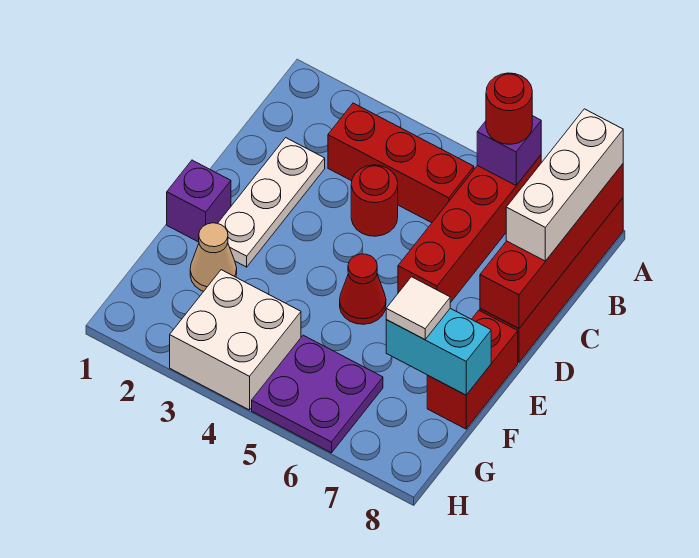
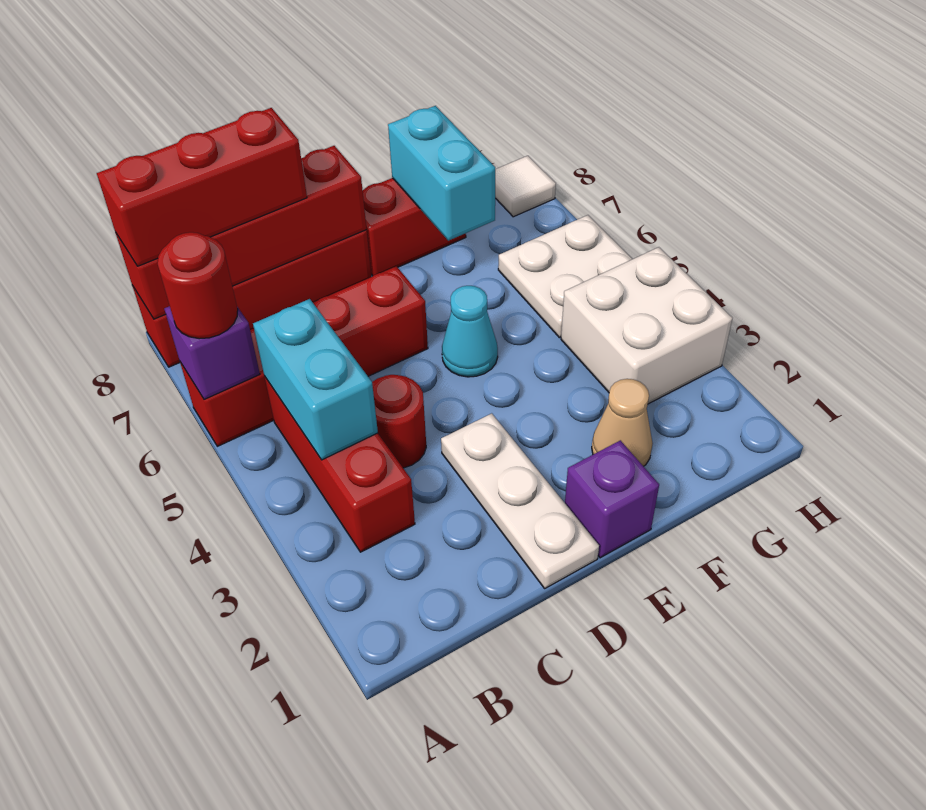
white brick A8:C8 level 3 -> red brick A8:C8 level 3
none -> cyan brick B4:B5 level 2
white plate C2:E2 level 1 -> white plate D1:D3 level 1
red cone E5 level 1 -> cyan cone E5 level 1
white tile F7 level 3 -> white tile H8 level 1
purple plate G5:H6 level 1 -> white plate G5:H6 level 1

